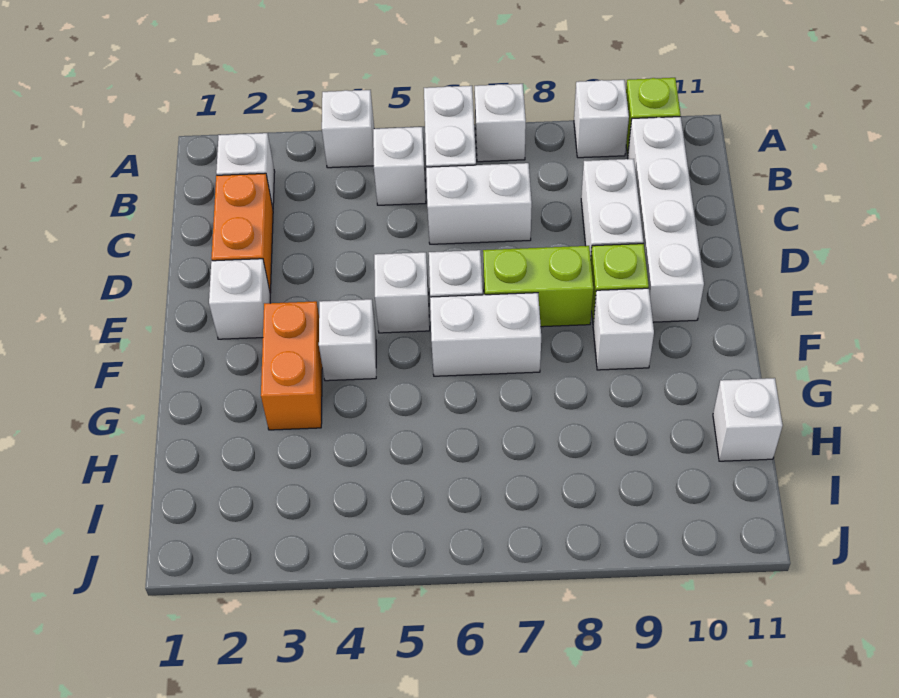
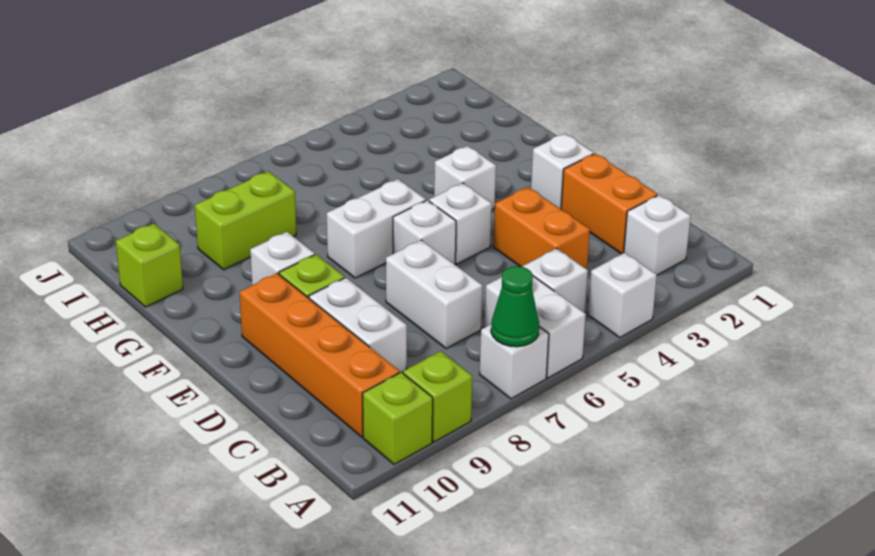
none -> green cone A7 level 2
white brick A9 level 1 -> lime brick A9 level 1
white brick B10:E10 level 1 -> orange brick B10:E10 level 1
white brick C6:C7 level 1 -> white brick C7:D7 level 1
lime brick E7:E8 level 1 -> lime brick H8:H9 level 1
orange brick F3:G3 level 1 -> orange brick C4:D4 level 1
white brick H11 level 1 -> lime brick H11 level 1

